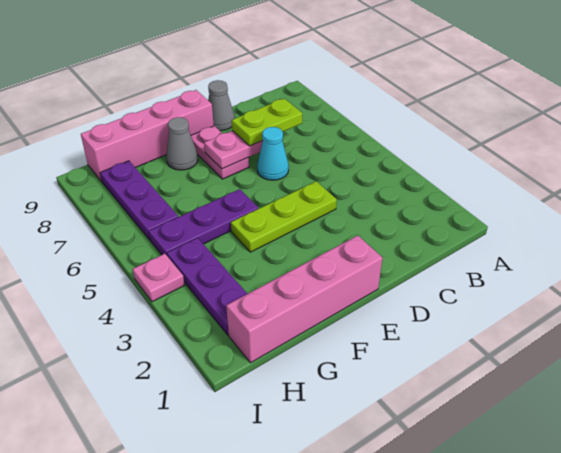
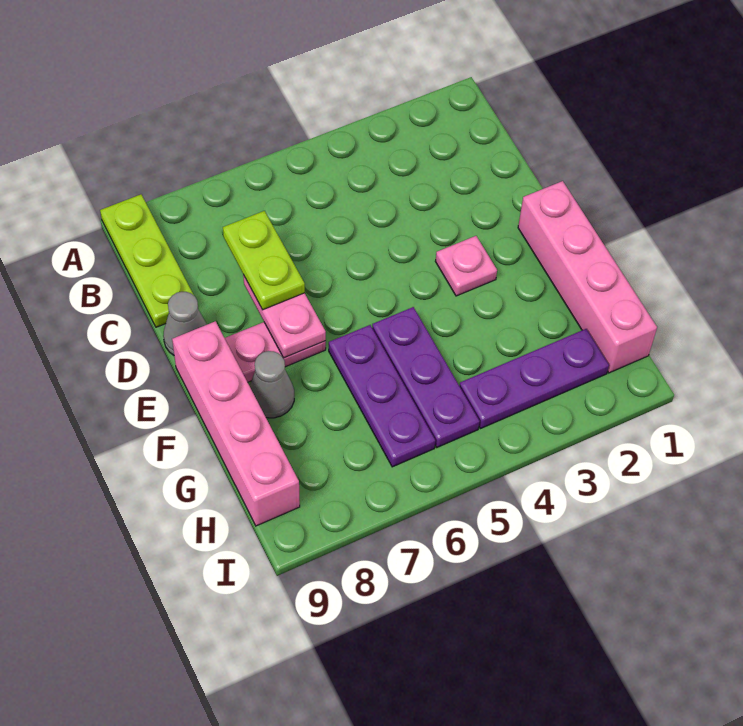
lime plate D4:F4 level 1 -> lime plate A9:C9 level 1
cyan cone D6 level 1 -> none
purple plate H6:H8 level 1 -> purple plate F6:H6 level 1
pink plate I4 level 1 -> pink plate E3 level 1

